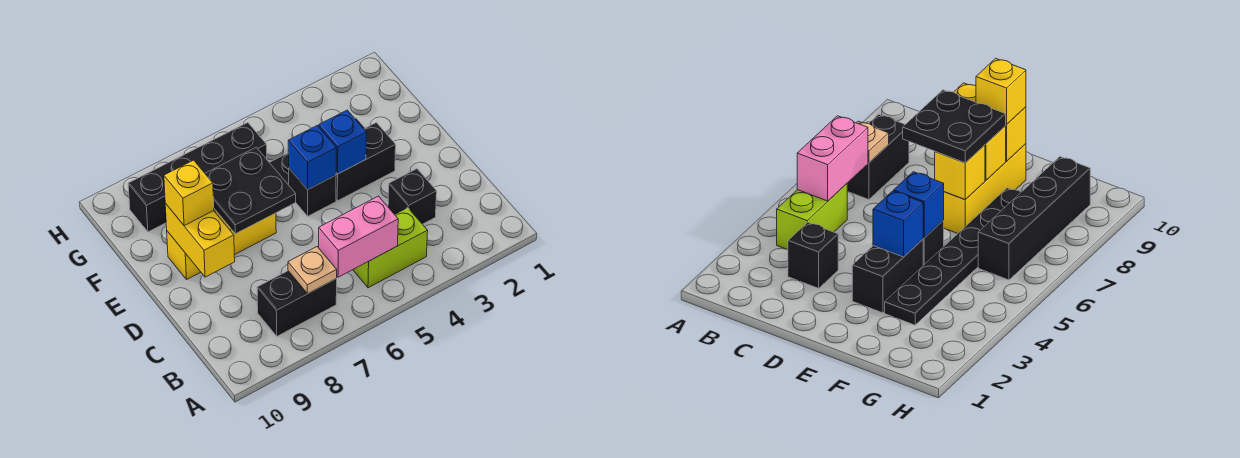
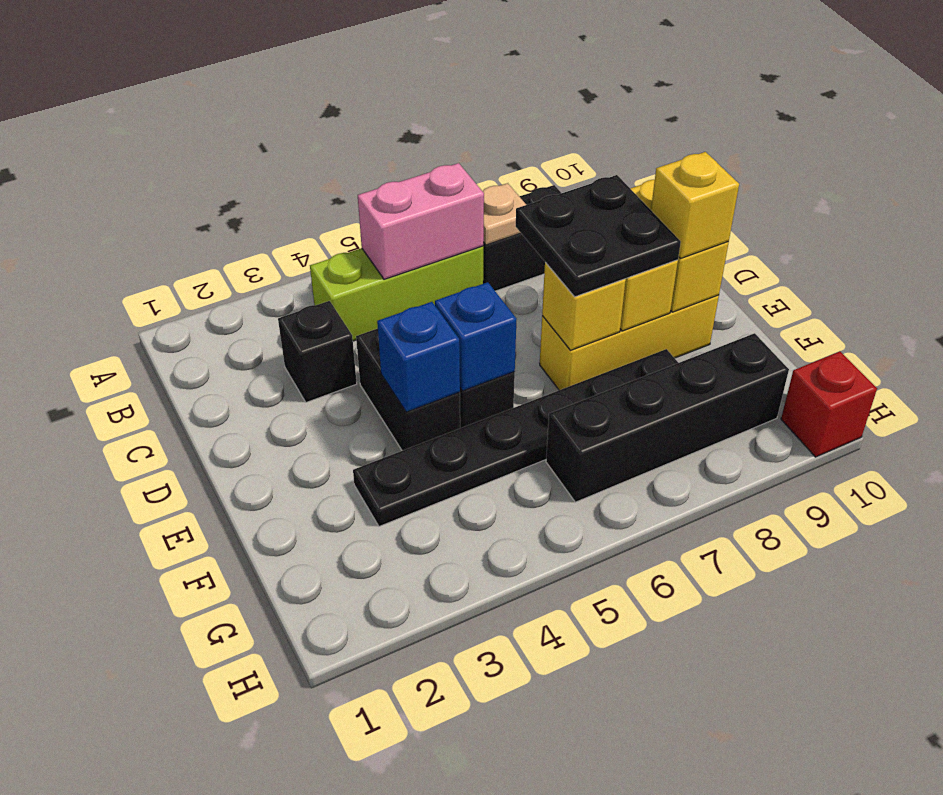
lime brick B4:B5 level 1 -> lime brick B4:B6 level 1
black brick E3:E4 level 1 -> black brick D4:E4 level 1
none -> red brick H10 level 1

